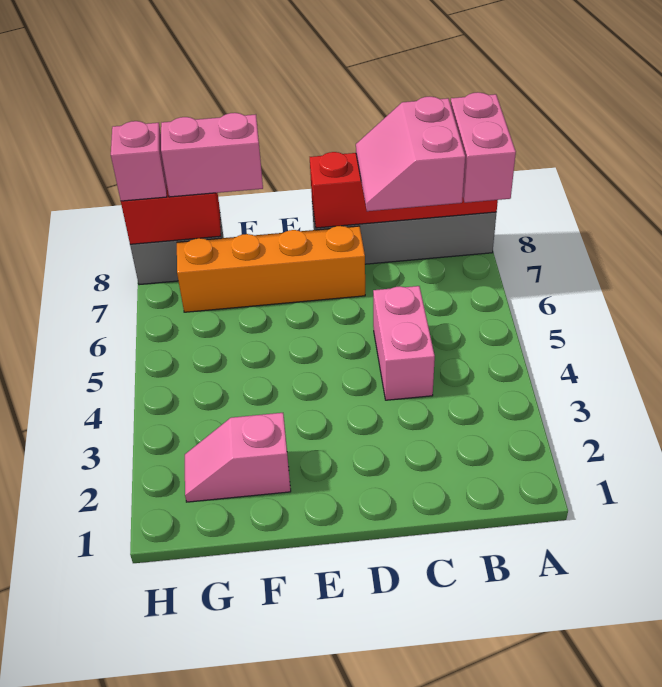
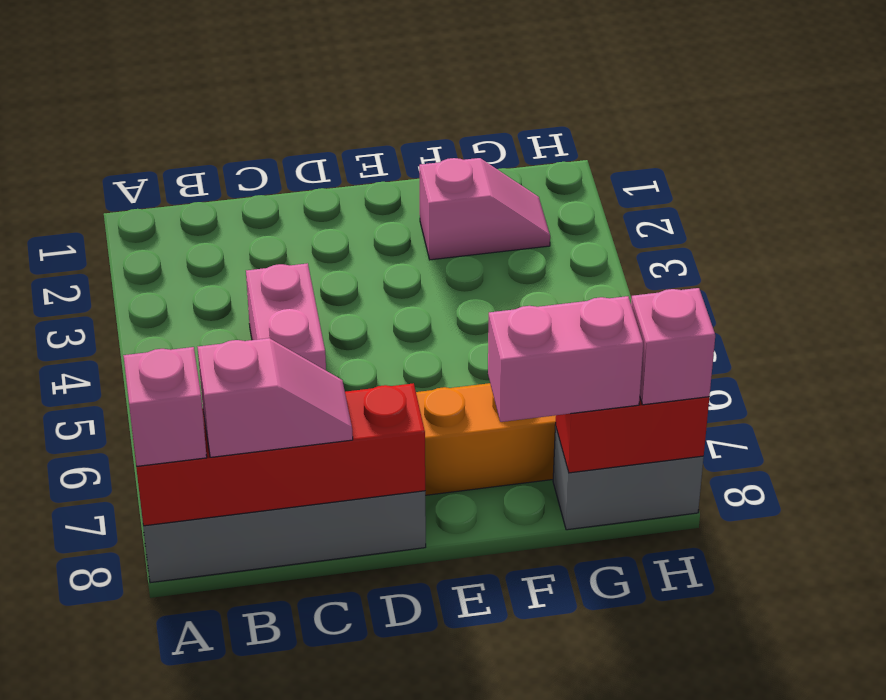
pink brick A7:A8 level 3 -> pink brick A8 level 3
pink slope B7:C8 level 3 top B -> pink slope B8:C8 level 3 top B

